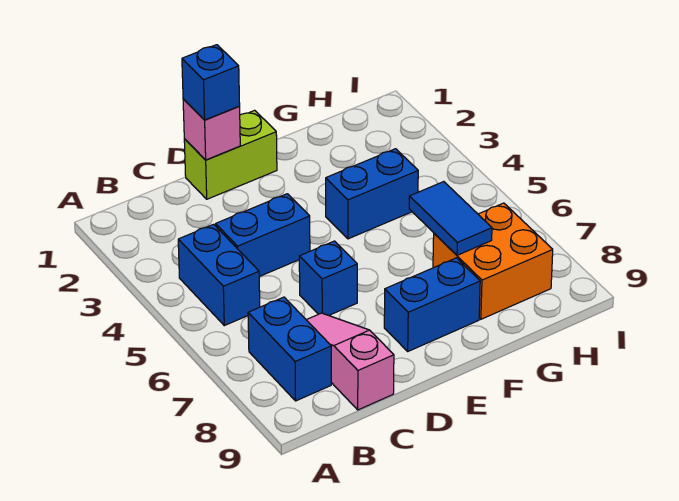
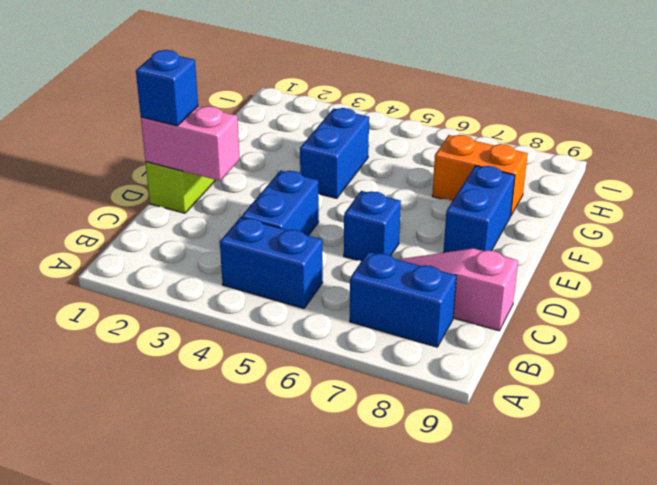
pink brick D1 level 2 -> pink brick D1:D2 level 2
blue tile G6:G7 level 2 -> none
orange brick G7:H8 level 1 -> orange brick G7:G8 level 1

